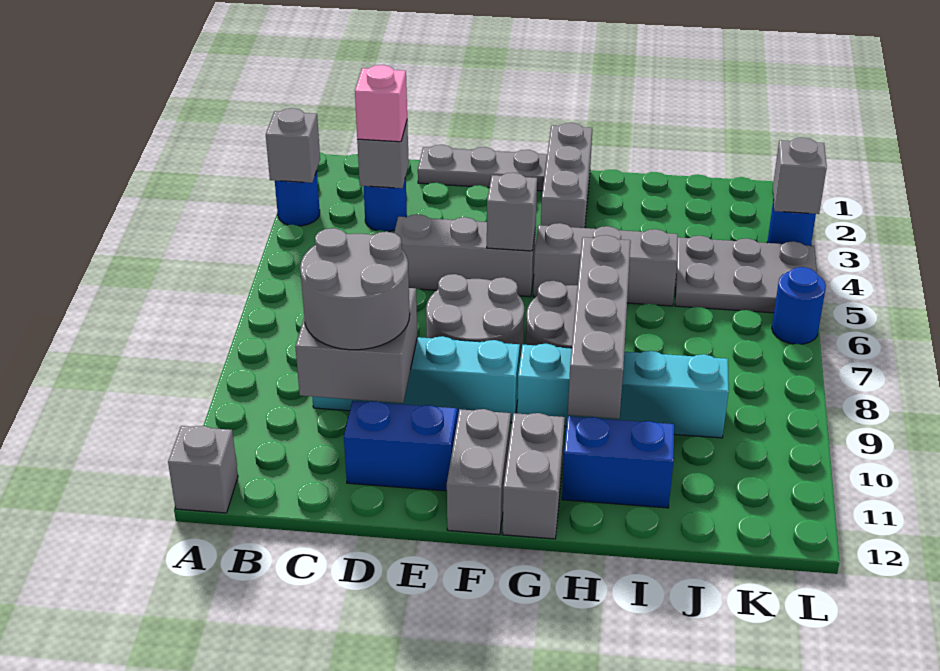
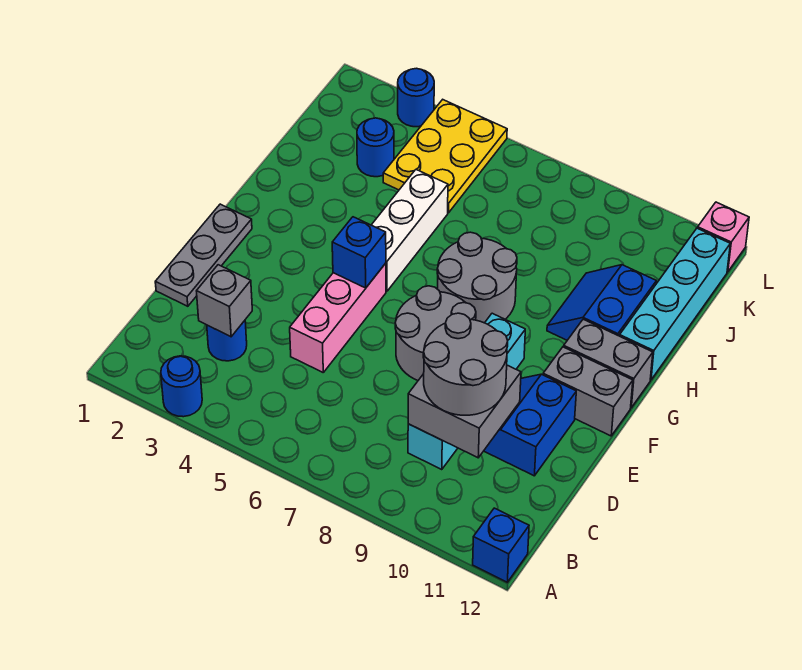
grey brick A3 level 2 -> none
grey brick A12 level 1 -> blue brick A12 level 1
pink brick C3 level 3 -> pink brick L12 level 1
grey brick D5:F5 level 1 -> pink brick D5:F5 level 1
grey brick F5 level 2 -> blue brick F5 level 2
grey brick G1:G3 level 1 -> none
grey brick G5:I5 level 1 -> white brick G5:I5 level 1
cyan brick G9:J9 level 1 -> cyan brick H12:K12 level 1
grey brick H7:H10 level 2 -> none
grey plate J4:L5 level 1 -> yellow plate J4:L5 level 1
grey brick L3 level 2 -> none
blue round brick L6 level 1 -> blue round brick J3 level 1

